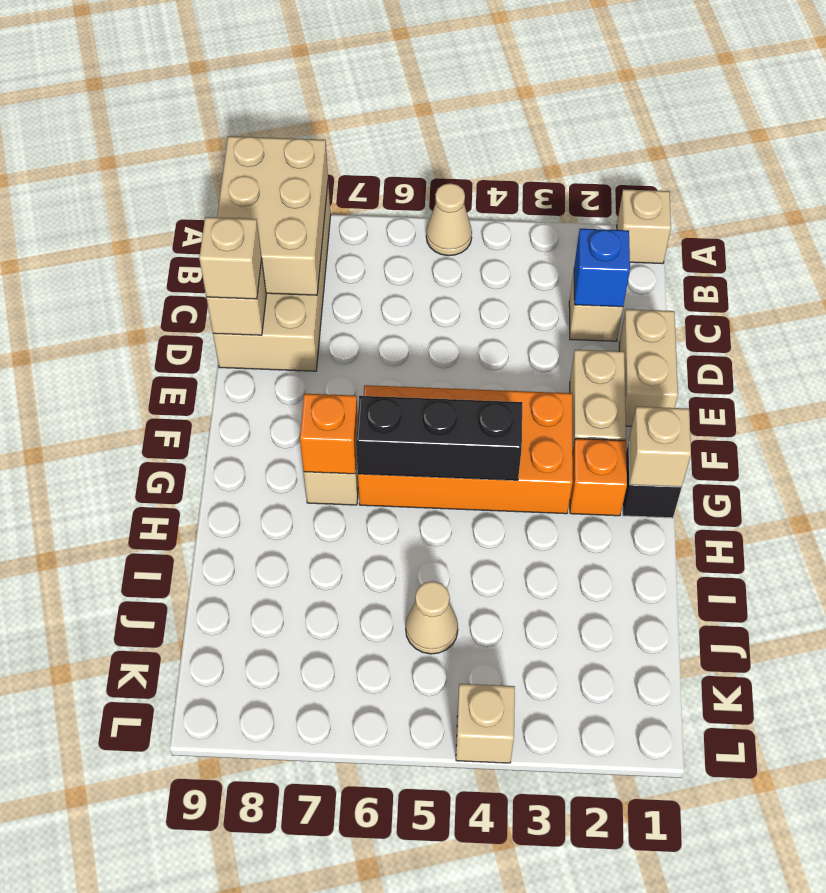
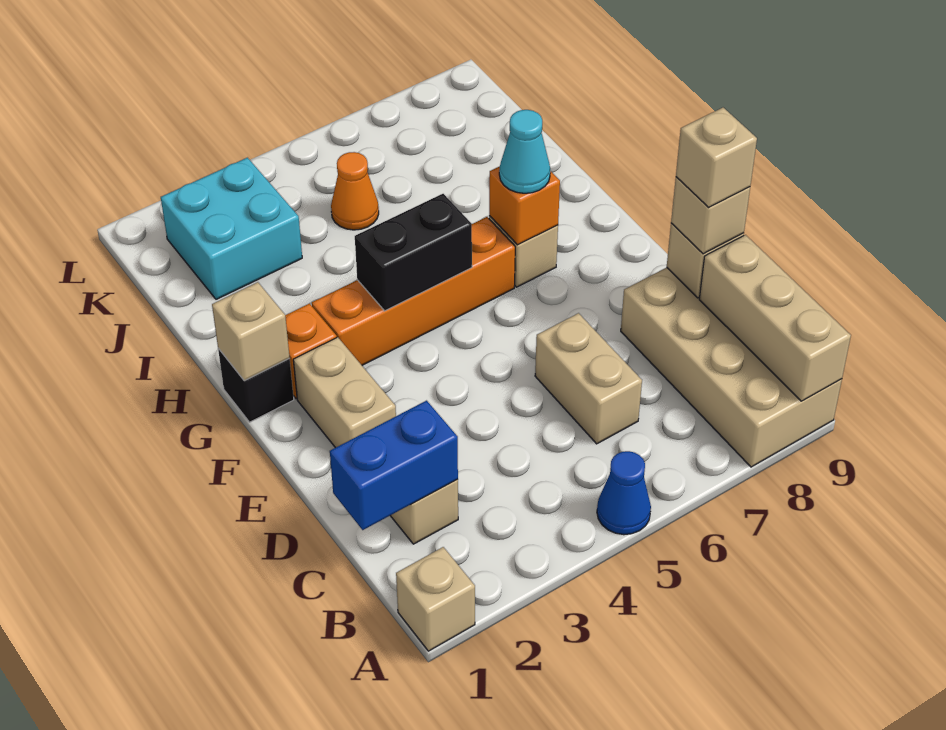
tan cone A5 level 1 -> blue cone A5 level 1
tan brick A8:C9 level 2 -> tan brick A9:C9 level 2
blue brick C2 level 2 -> blue brick C1:C2 level 2
tan brick D1:E1 level 1 -> tan brick C6:D6 level 1
orange brick F3:G6 level 1 -> orange brick G3:G6 level 1
black brick G4:G6 level 2 -> black brick G4:G5 level 2
none -> cyan cone G7 level 3
none -> cyan brick J2:K3 level 1
tan cone J5 level 1 -> orange cone J5 level 1
tan brick L4 level 1 -> tan brick D9 level 4

